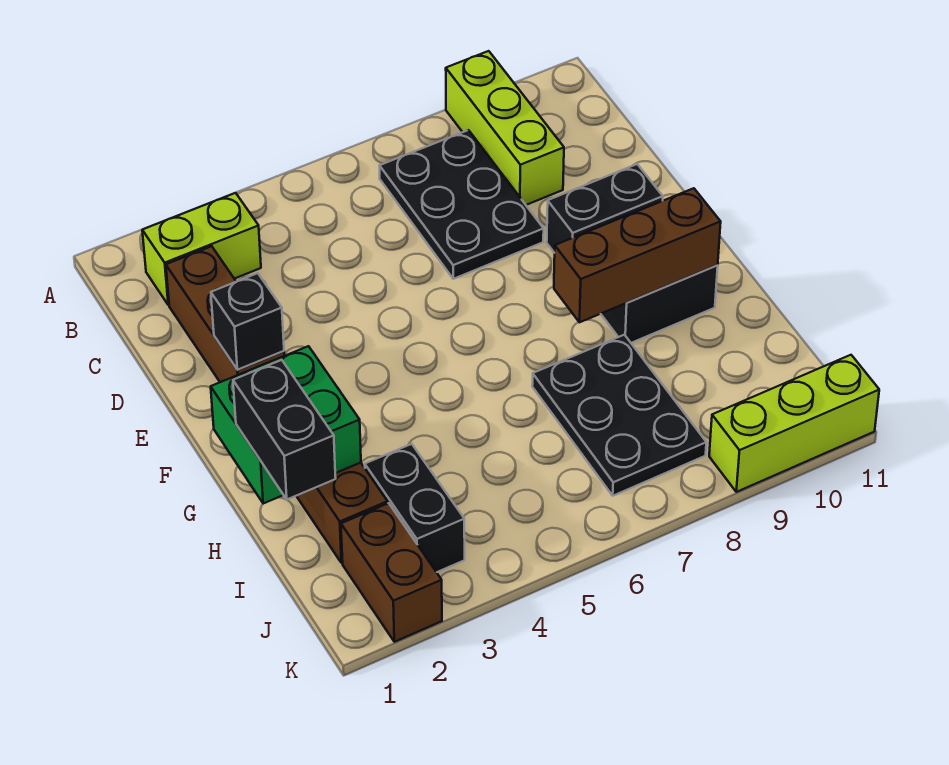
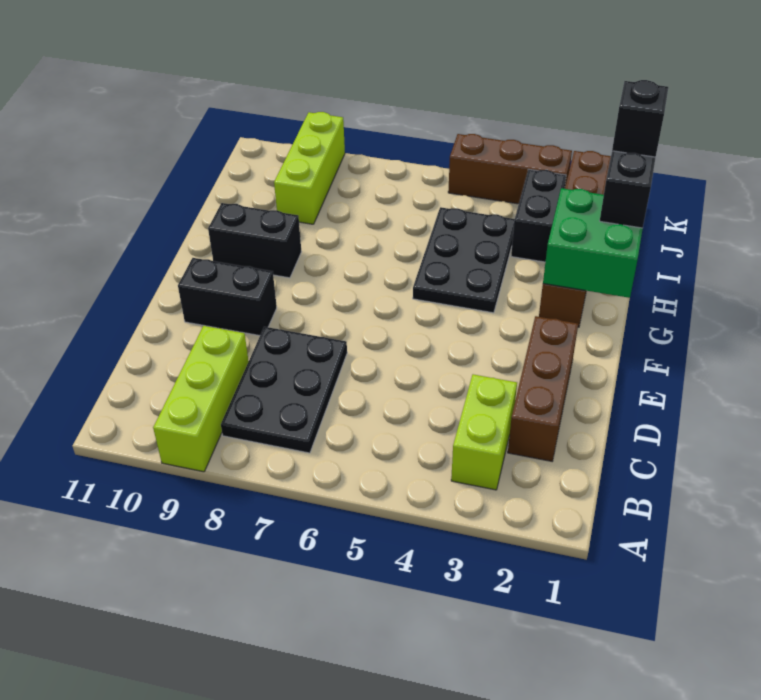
lime brick B2:B3 level 1 -> lime brick B3:C3 level 1
black brick E2 level 2 -> black brick I1 level 4
brown brick G8:G10 level 2 -> brown brick K3:K5 level 1
black plate H7:J8 level 1 -> black plate G4:I5 level 1
lime brick K9:K11 level 1 -> lime brick I9:K9 level 1

